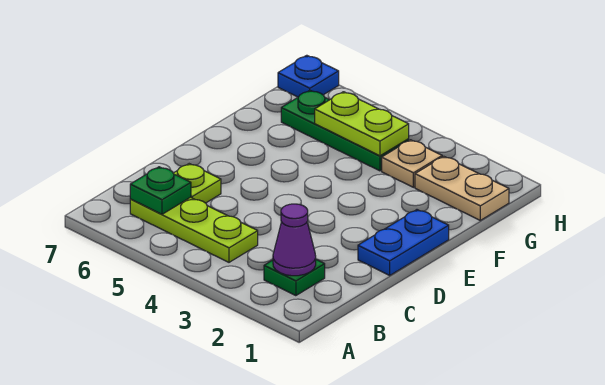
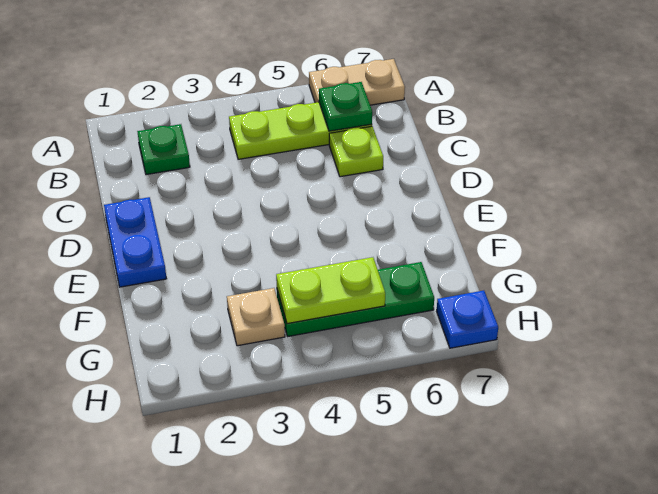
purple cone B2 level 2 -> none
tan plate G1:G2 level 1 -> tan plate A6:A7 level 1

